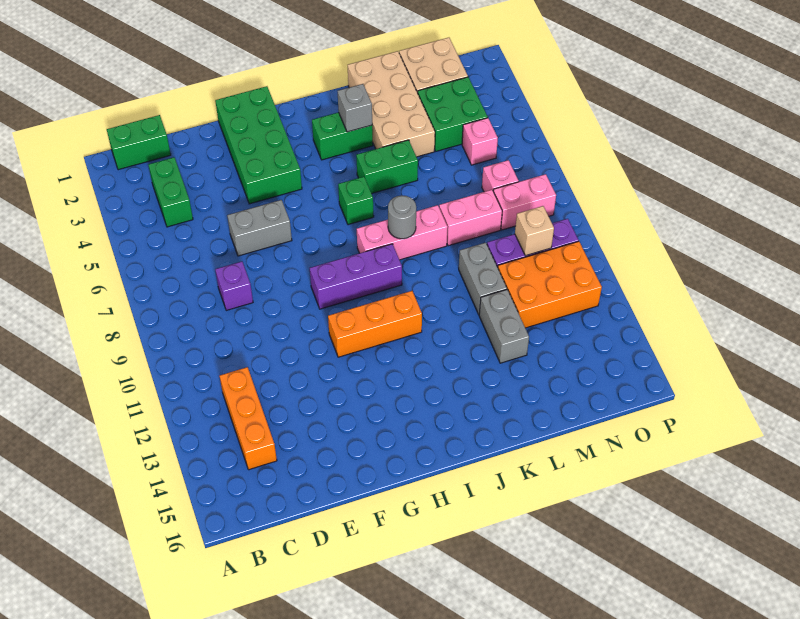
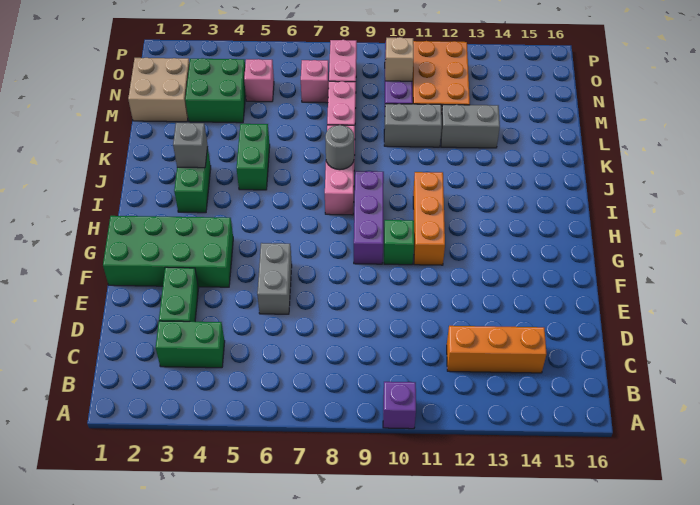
green brick B1:C1 level 1 -> green brick D3:E3 level 1
purple brick D8 level 1 -> purple brick A10 level 1
green brick I6 level 1 -> green brick G10 level 1
tan brick K1:L4 level 1 -> none

